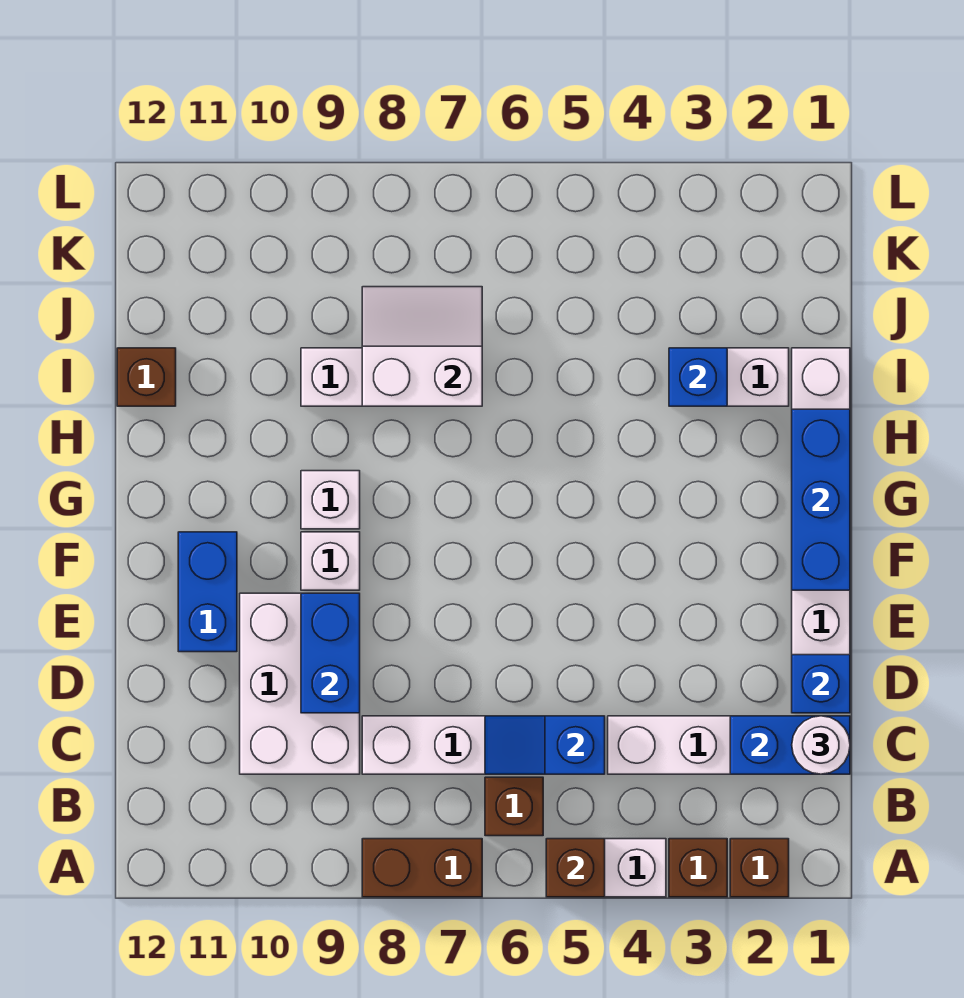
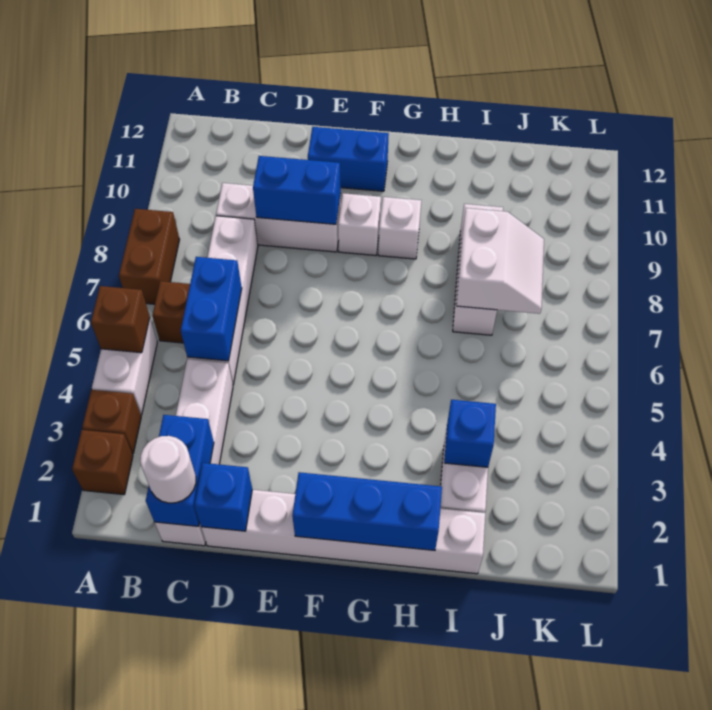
blue slope C5:C6 level 2 top 5 -> blue brick C5:C6 level 2
white brick C9:E10 level 1 -> white brick C9:E9 level 1
brown brick I12 level 1 -> none

